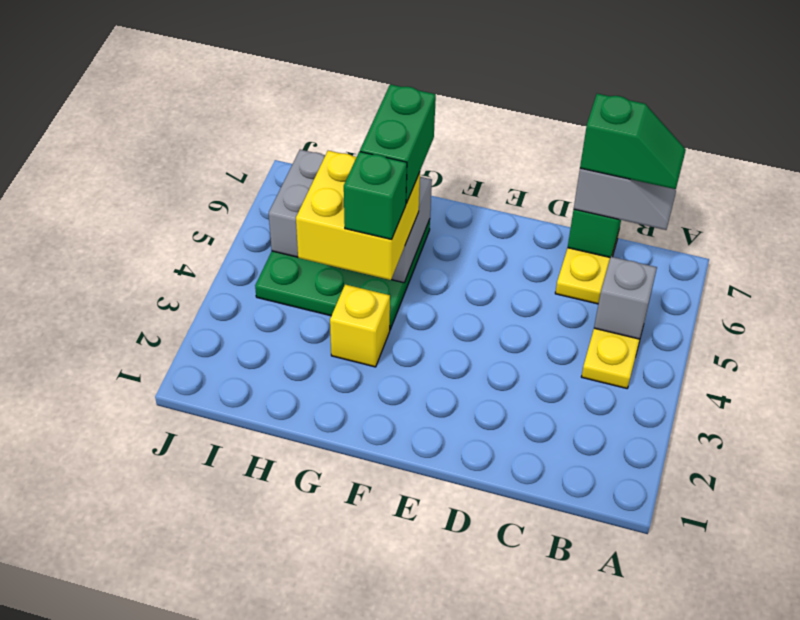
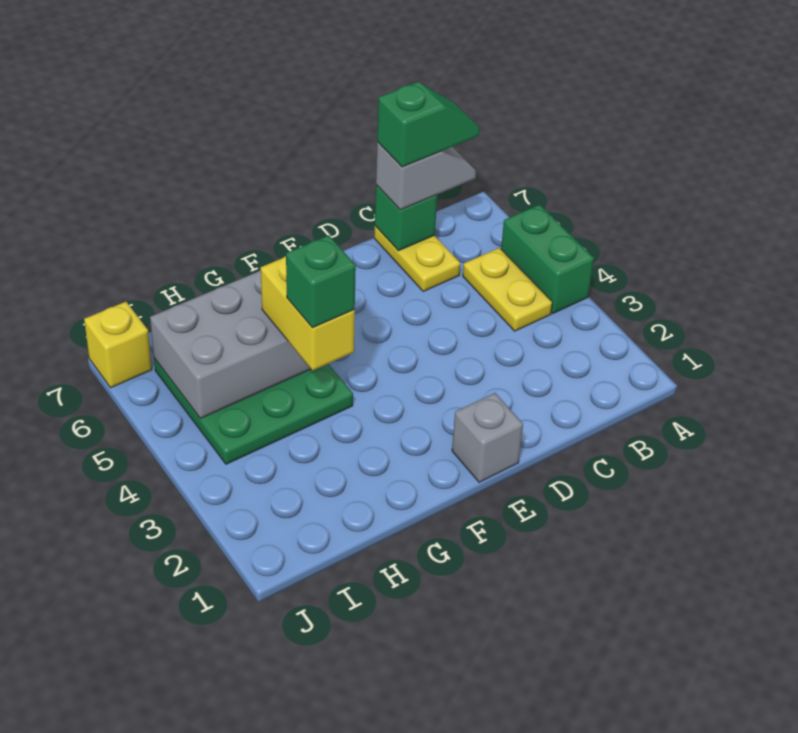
grey brick B5 level 2 -> grey brick E1 level 1
yellow brick G3 level 1 -> yellow brick J7 level 1
yellow brick G4:H5 level 3 -> yellow brick G4:G5 level 3
green brick G5:G6 level 4 -> green brick A4:A5 level 1

